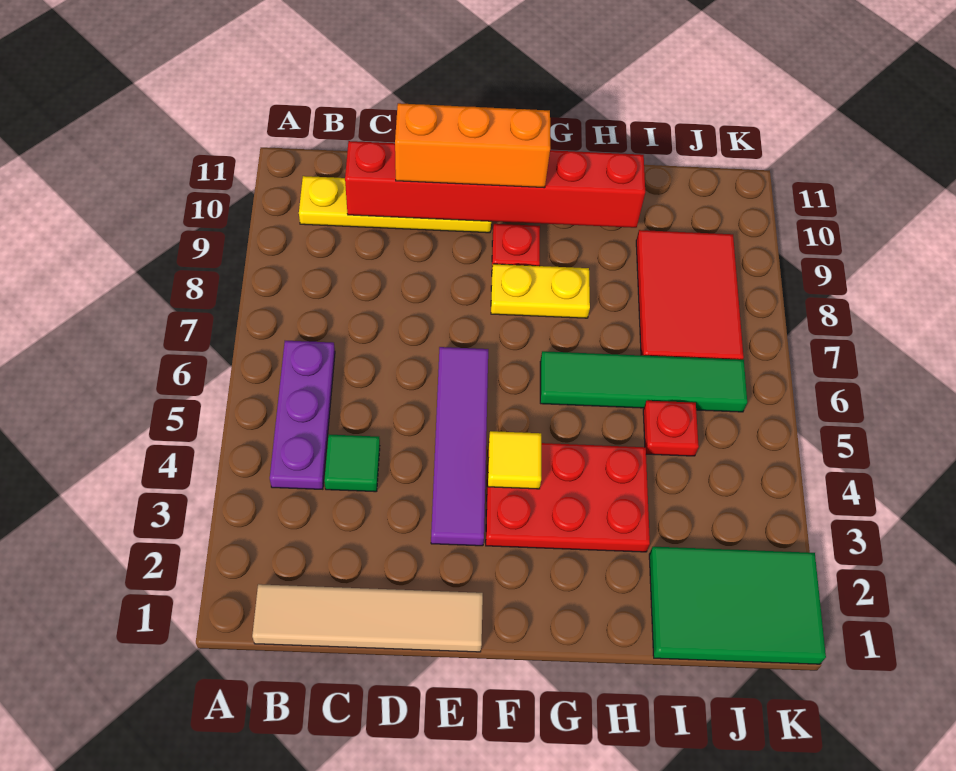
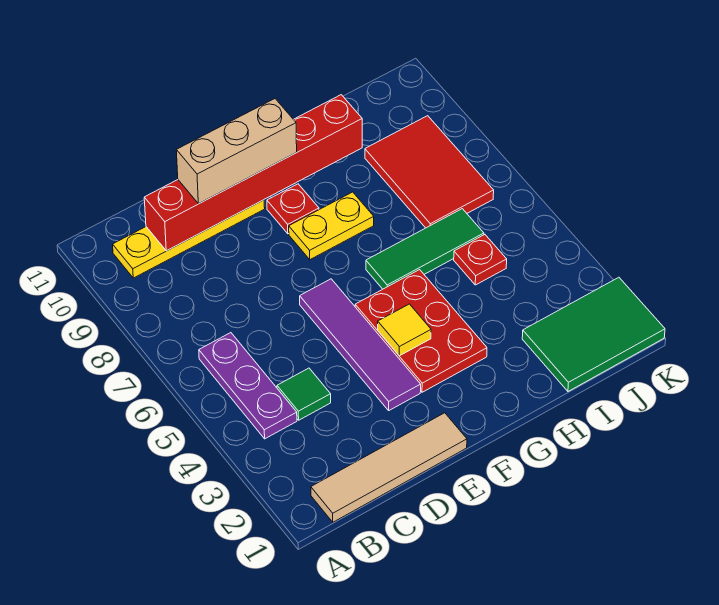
orange brick D10:F10 level 3 -> tan brick D10:F10 level 3
red plate F3:H4 level 1 -> red plate F3:G5 level 1
green tile G6:J6 level 1 -> green tile G6:I6 level 1

